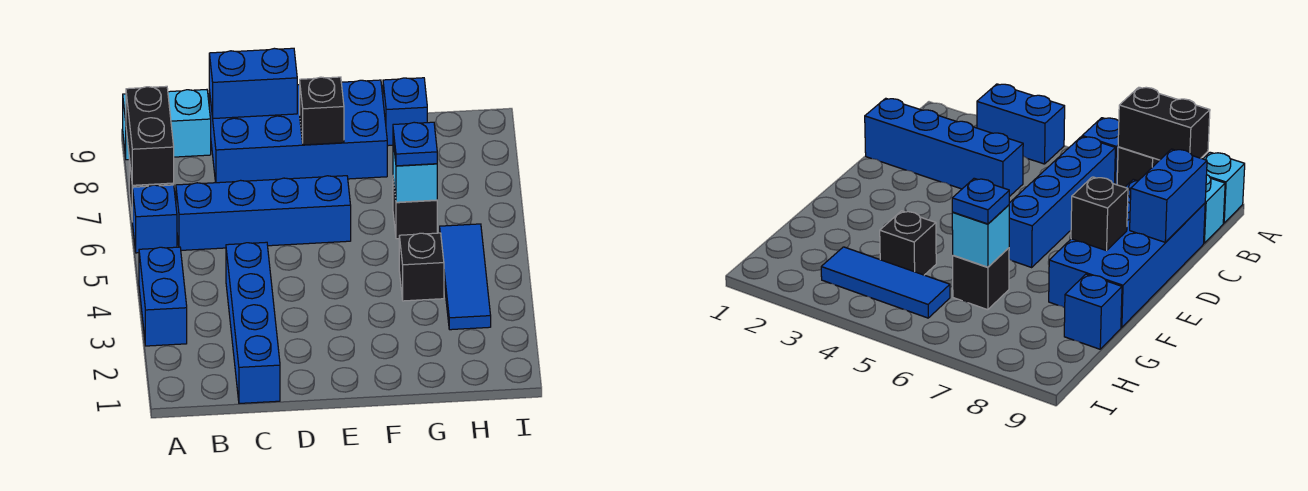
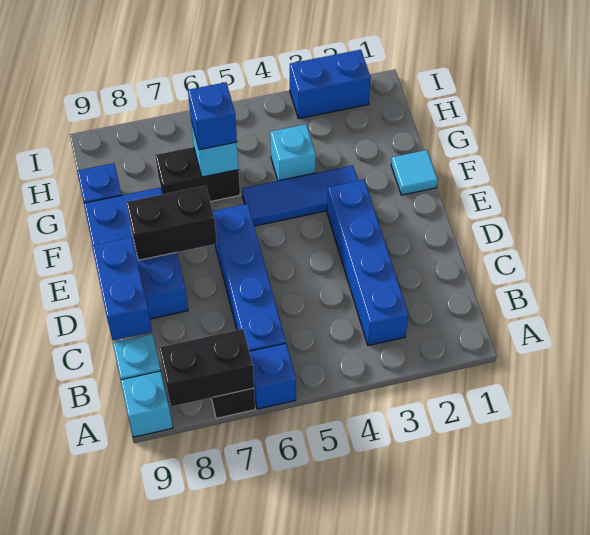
blue brick A3:A4 level 1 -> blue brick I2:I3 level 1
blue brick C1:C4 level 1 -> blue brick B3:E3 level 1
blue brick C8:F9 level 1 -> blue brick D8:F9 level 1
black brick E8 level 2 -> black brick E7:E8 level 2
none -> cyan tile F1 level 1
black brick G4 level 1 -> cyan brick G4 level 1
black brick G6 level 1 -> black brick G6:G7 level 1
blue plate G6 level 3 -> blue brick G6 level 3
blue tile H3:H5 level 1 -> blue tile F3:F5 level 1

